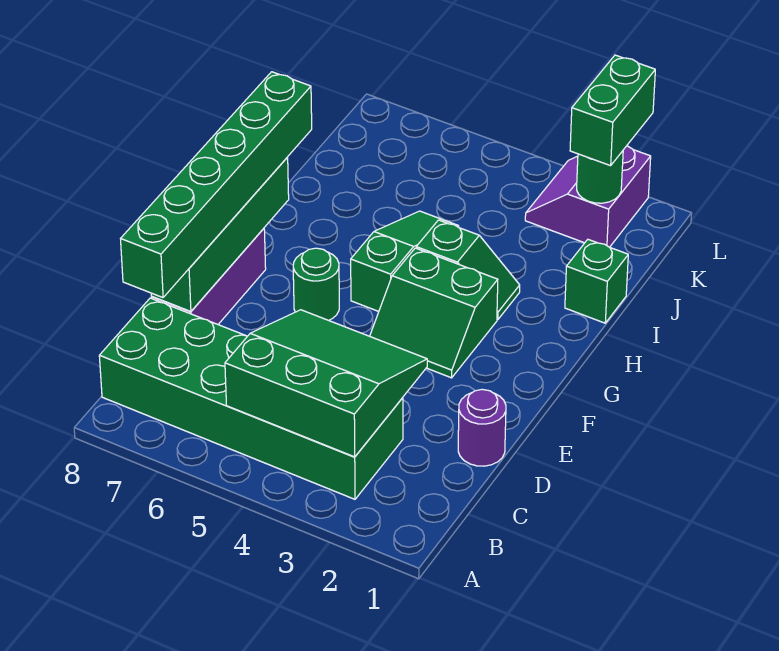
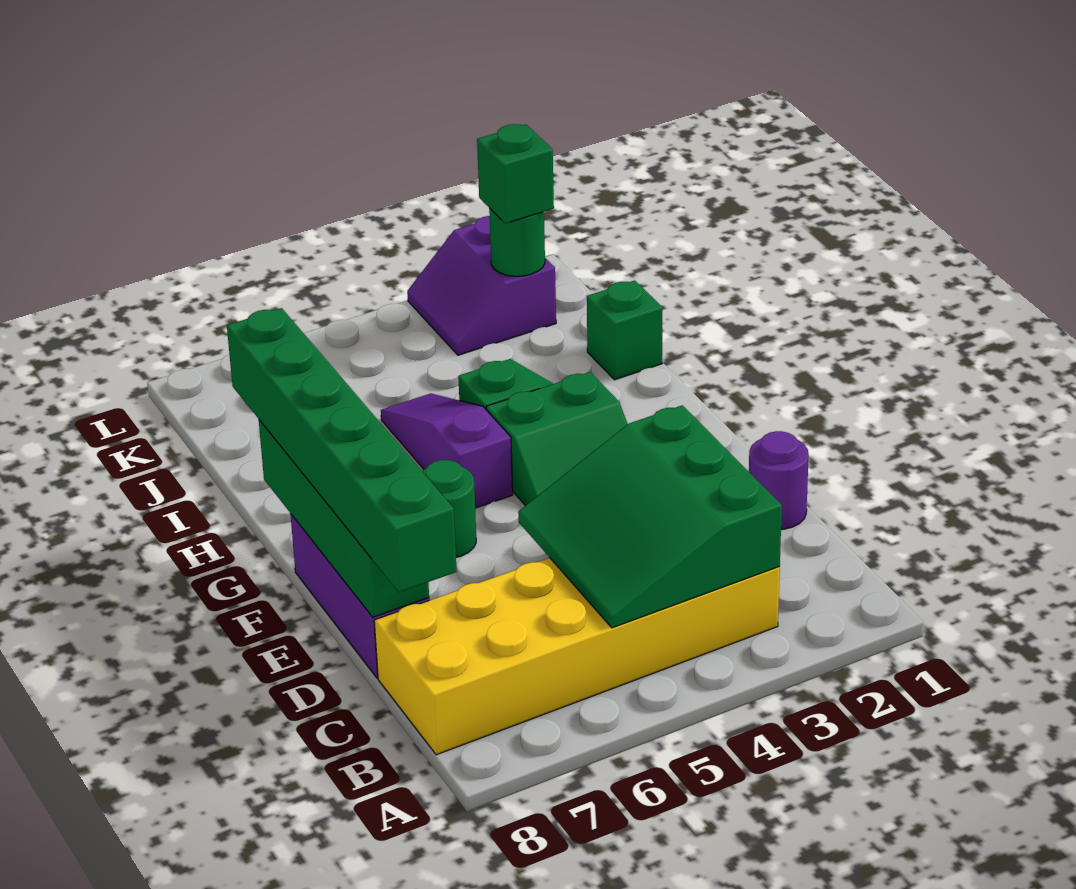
green brick B3:C8 level 1 -> yellow brick B3:C8 level 1
green slope B3:D5 level 2 top B -> green slope B3:D5 level 2 top 3
green slope G5:I5 level 1 top G -> purple slope G5:I5 level 1 top G
green brick K2:L2 level 3 -> green brick K2 level 3

